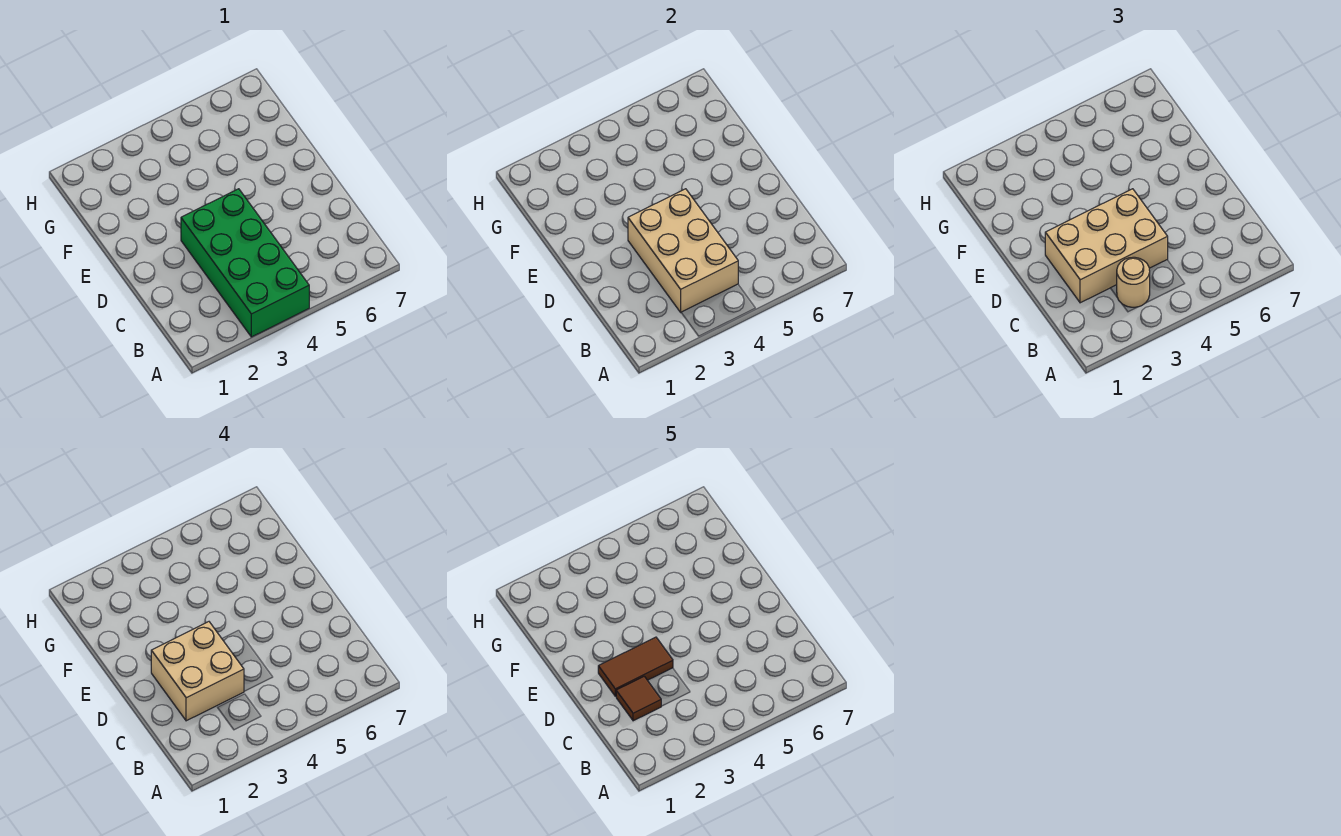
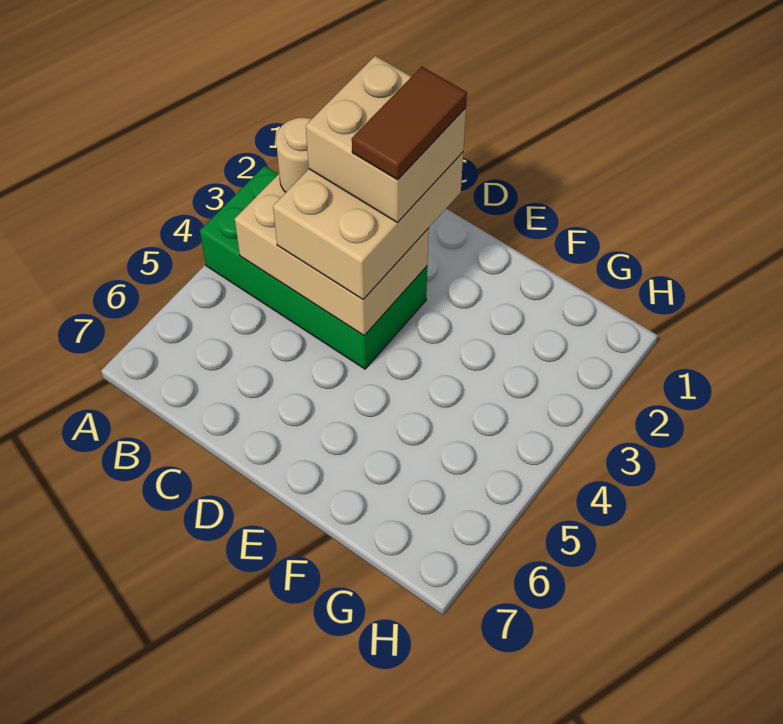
brown tile C2 level 5 -> none

